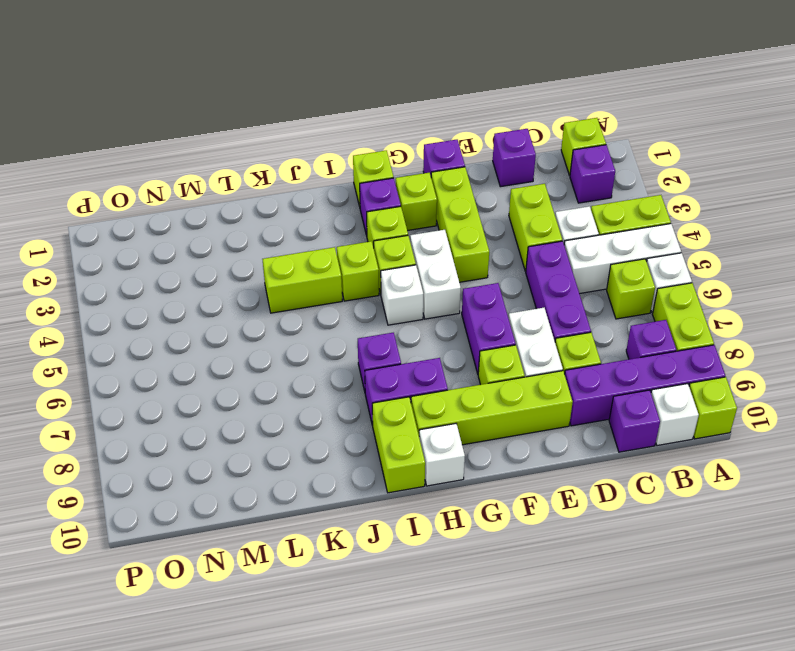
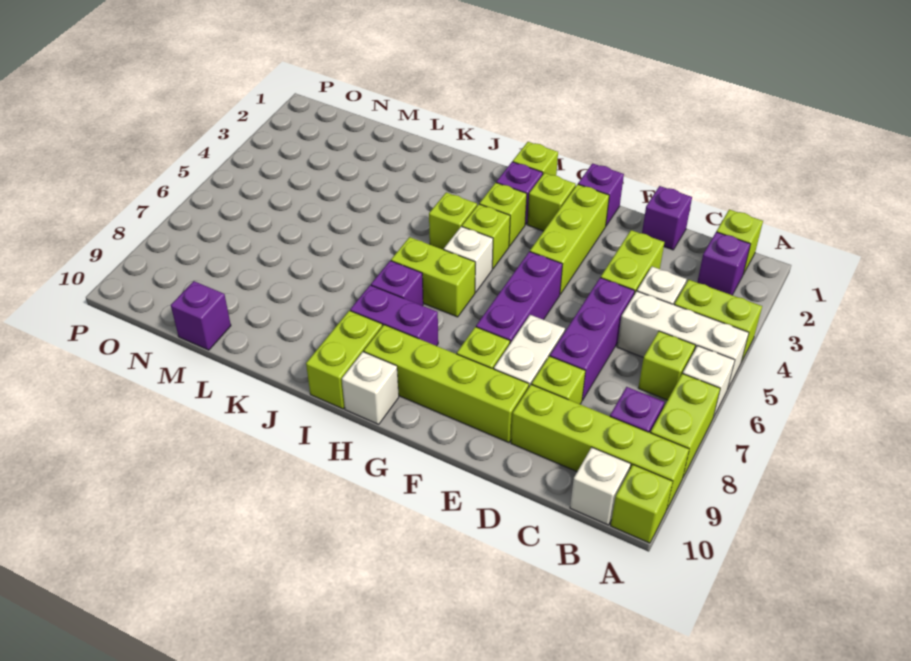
purple brick A9:D9 level 1 -> lime brick A9:D9 level 1
purple brick C10 level 1 -> purple brick M10 level 1
purple brick F6:F7 level 1 -> purple brick F5:F7 level 1
white brick G4:G5 level 1 -> none
lime brick J4:K4 level 1 -> lime brick H6:I6 level 1

